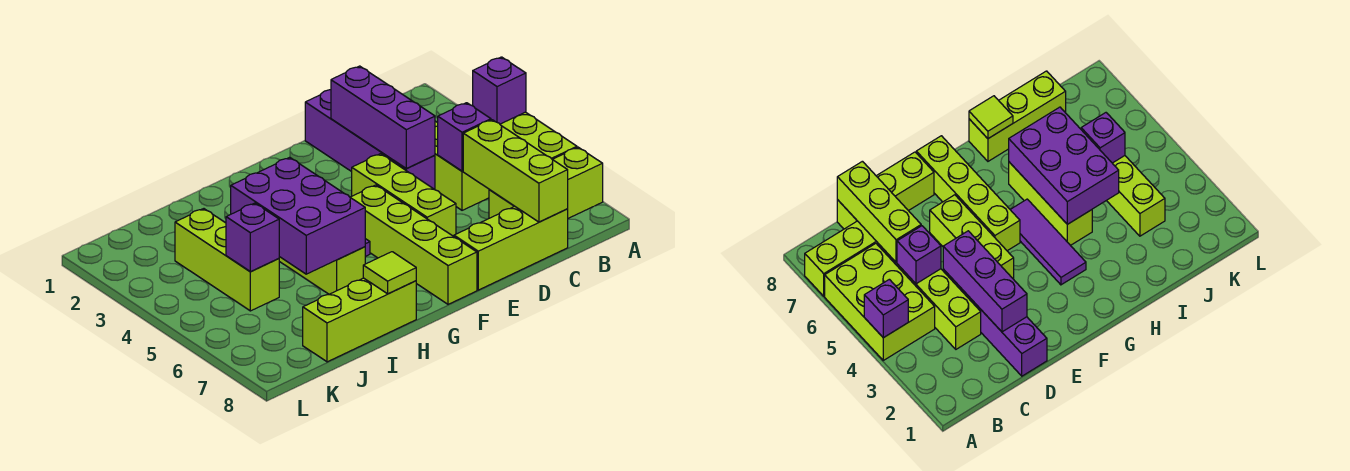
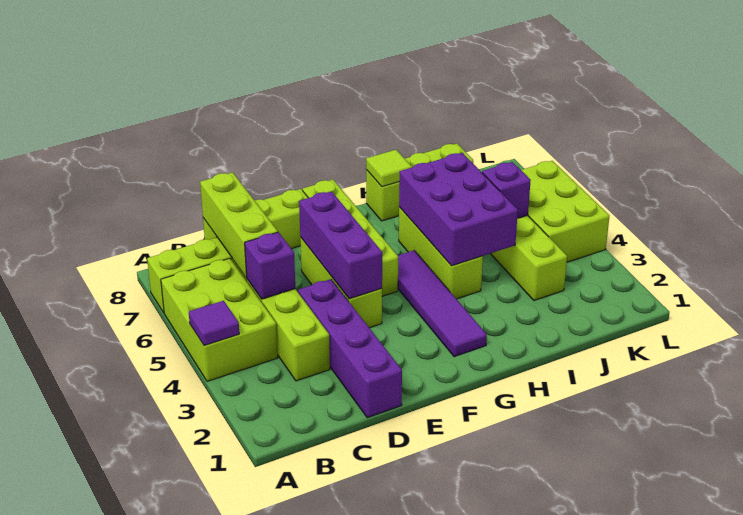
purple brick A4 level 2 -> purple tile A4 level 2
purple brick D2:D4 level 2 -> purple brick E4:E6 level 2
purple tile G3:G5 level 1 -> purple tile G2:G5 level 1
none -> lime brick K4:L6 level 1

